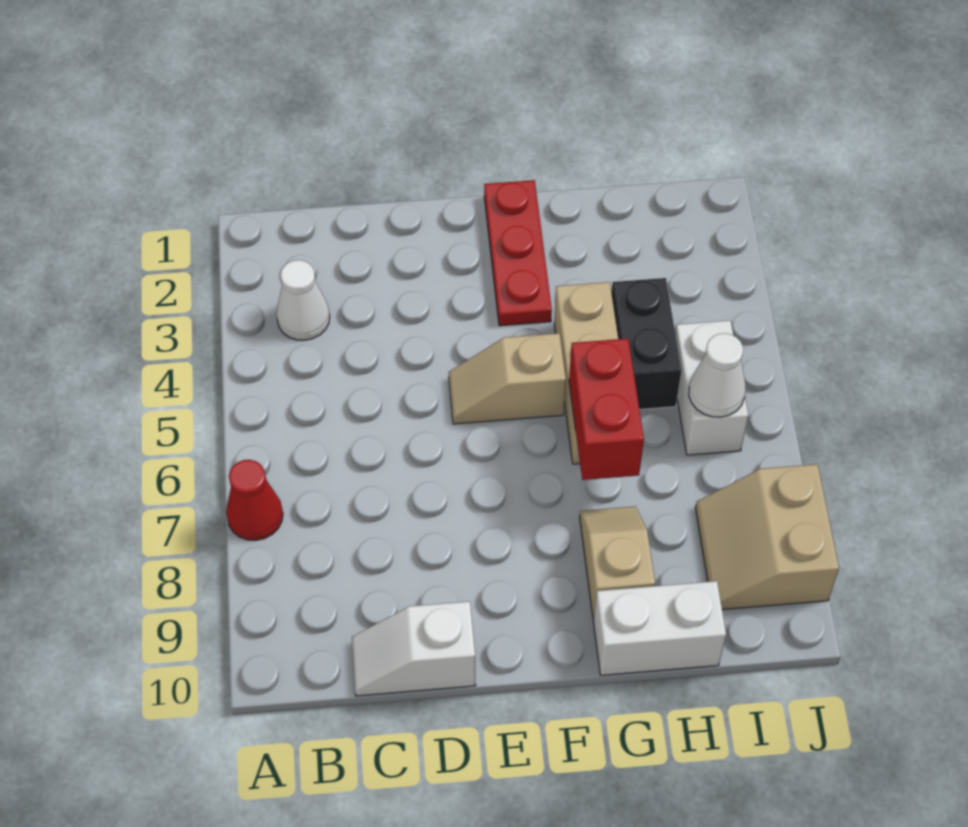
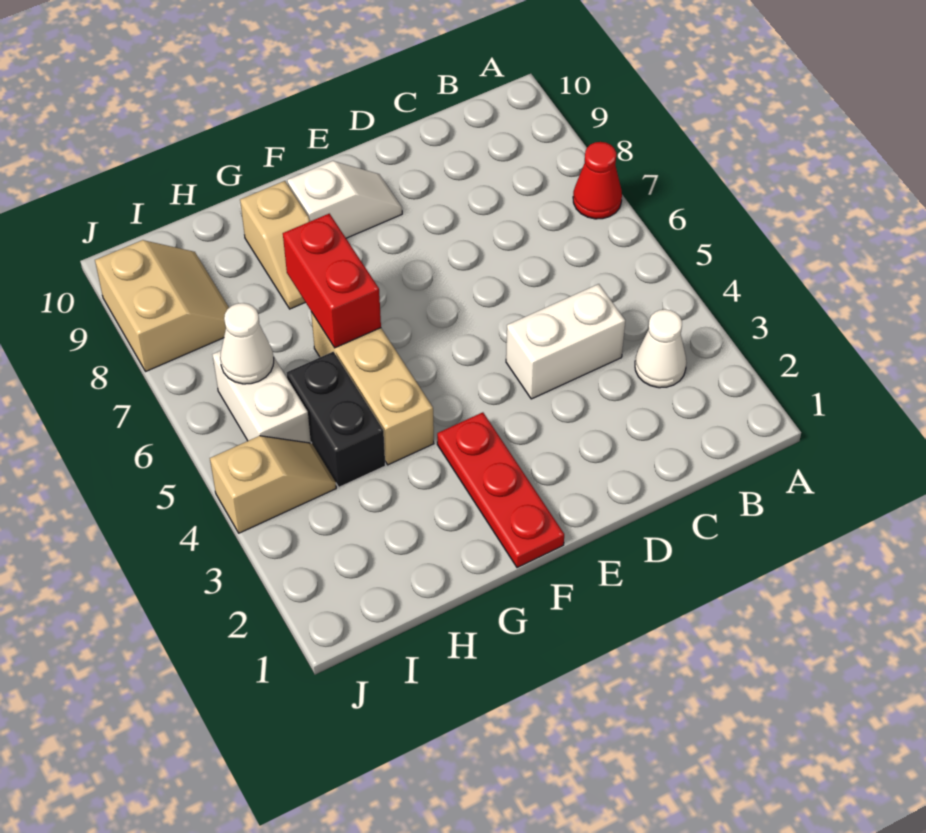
white slope C10:D10 level 1 top D -> white slope E9:F9 level 1 top F
tan slope E5:F5 level 1 top F -> tan slope I4:J4 level 1 top J
white brick G10:H10 level 1 -> white brick C4:D4 level 1

